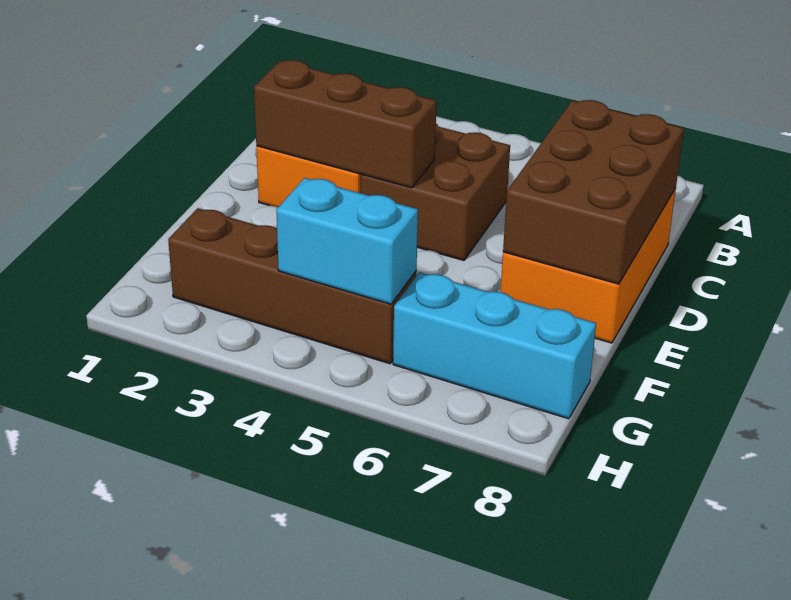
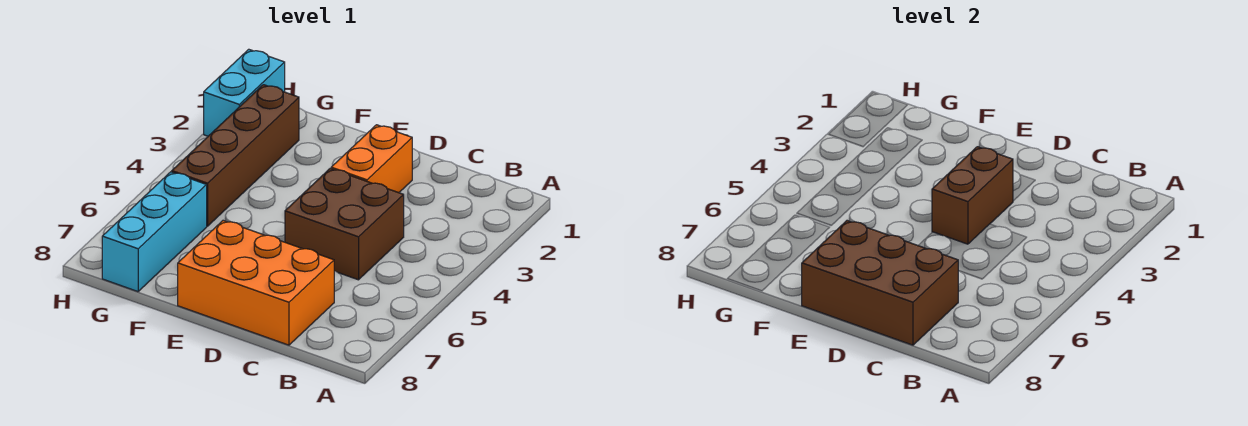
brown brick D2:D4 level 2 -> brown brick D3:D4 level 2
cyan brick G4:G5 level 2 -> cyan brick H1:H2 level 1

